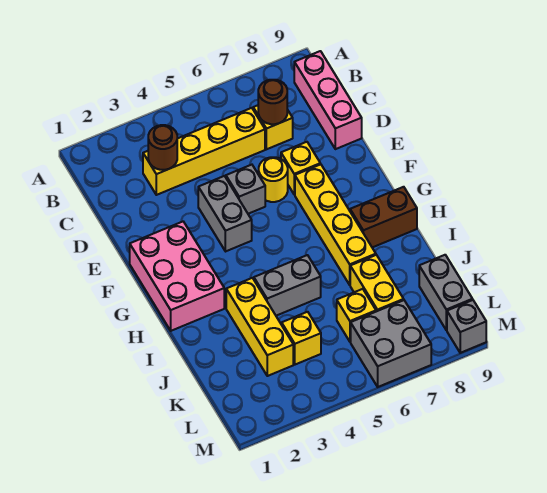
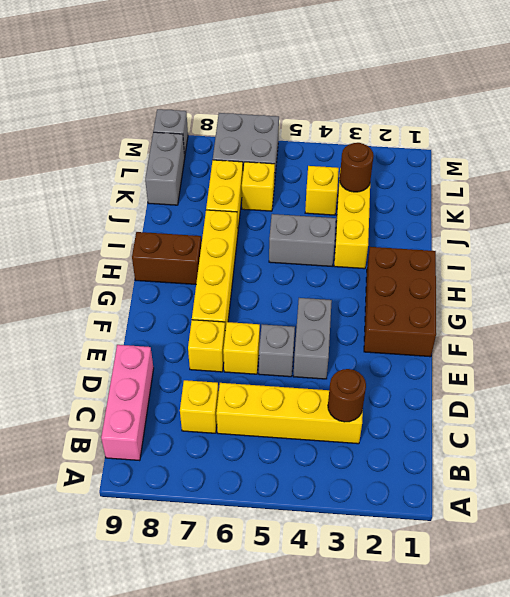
brown round brick C7 level 2 -> brown round brick K3 level 2
yellow round brick E6 level 1 -> yellow brick E6 level 1
pink brick F1:H2 level 1 -> brown brick F1:H2 level 1

